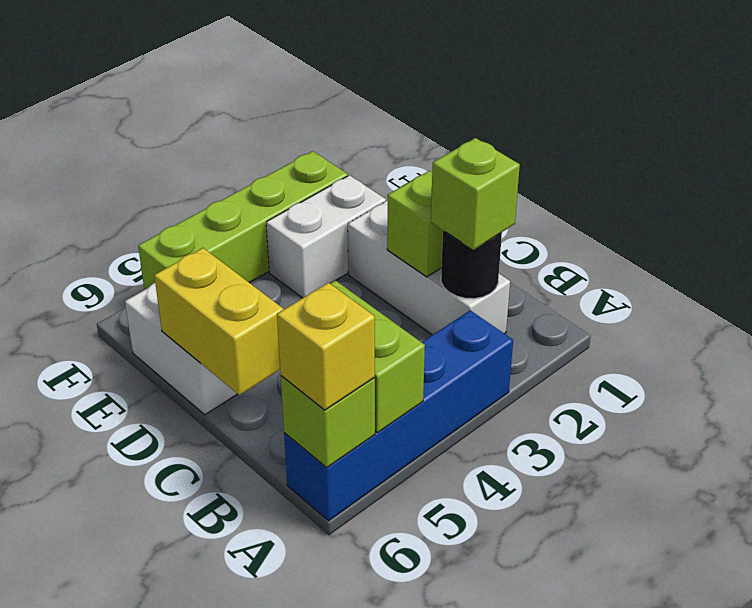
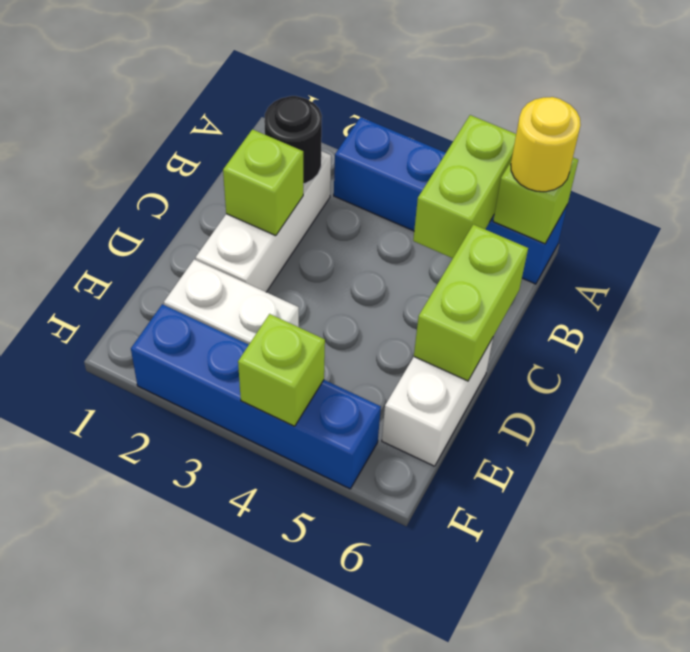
yellow brick A6 level 3 -> yellow round brick A6 level 3
lime brick B2 level 3 -> lime brick F4 level 2
yellow brick C6:D6 level 2 -> lime brick C6:D6 level 2
lime brick F2:F5 level 1 -> blue brick F2:F5 level 1

